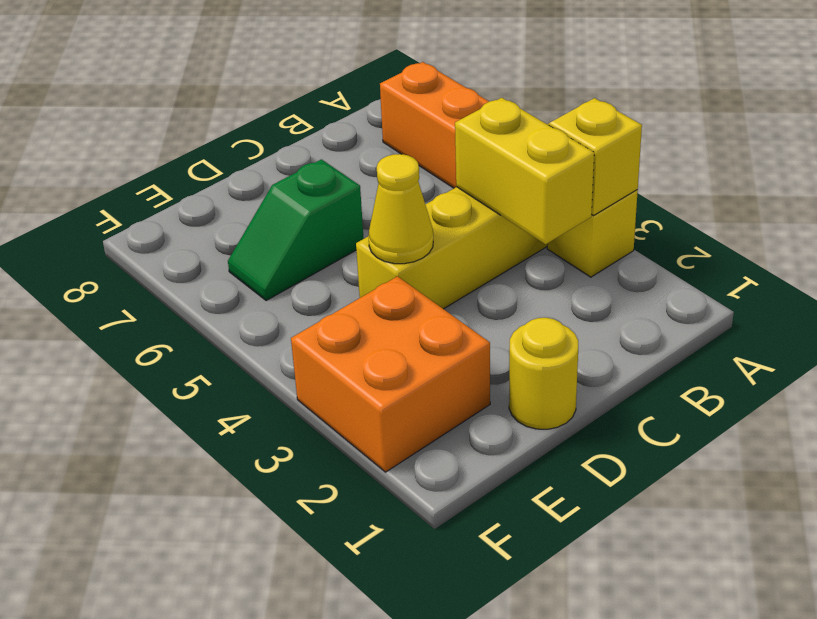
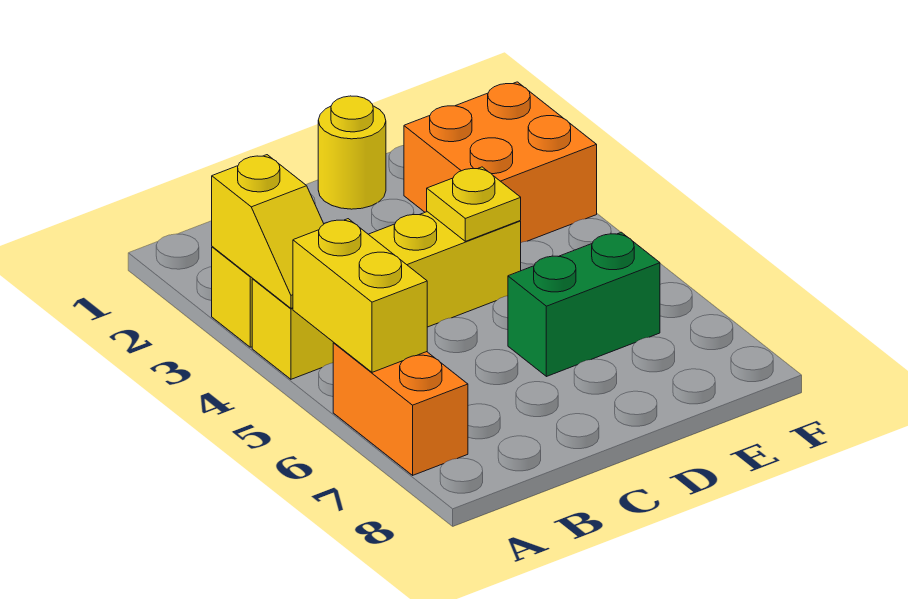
yellow brick B3:B4 level 2 -> yellow brick A5:A6 level 2
yellow cone D4 level 2 -> yellow plate D4 level 2
green slope D6:E6 level 1 top D -> green brick D6:E6 level 1

